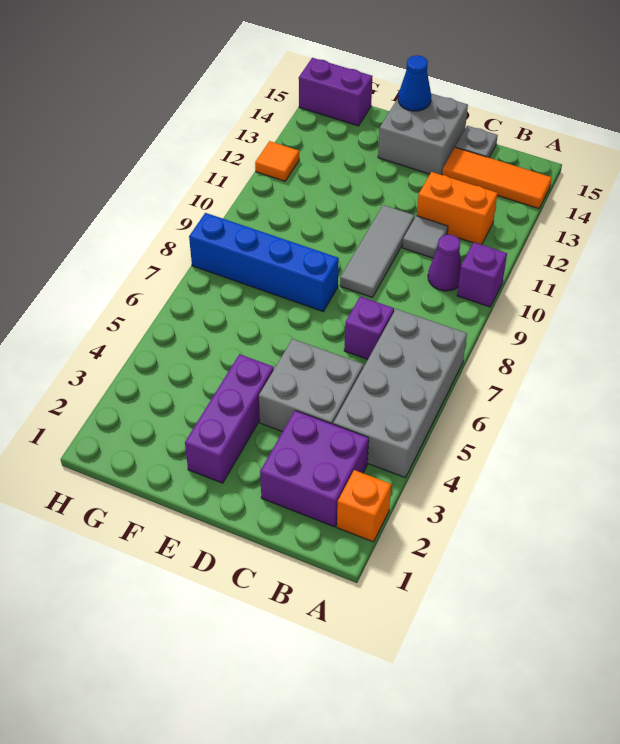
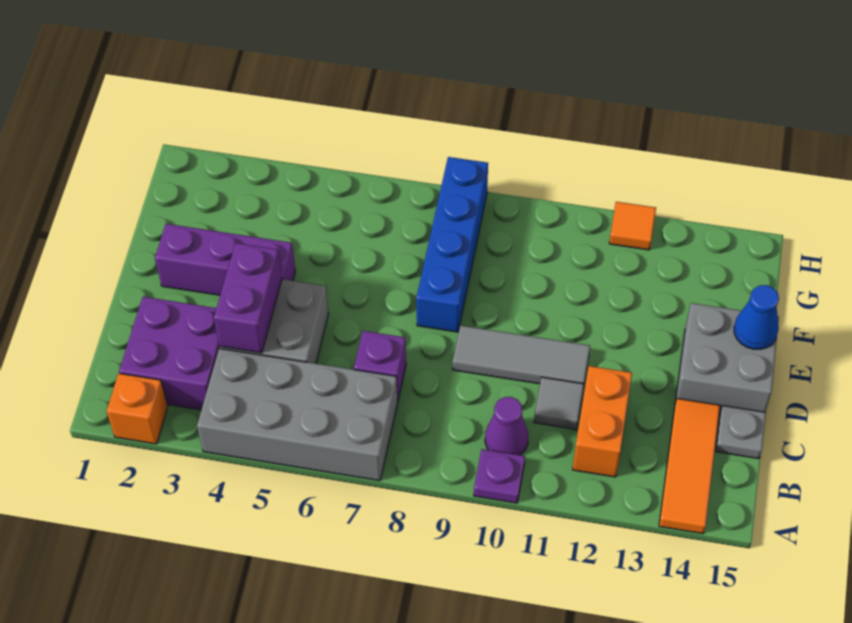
purple brick A10 level 1 -> purple plate A10 level 1
purple brick G15:H15 level 1 -> purple brick C4:D4 level 2

